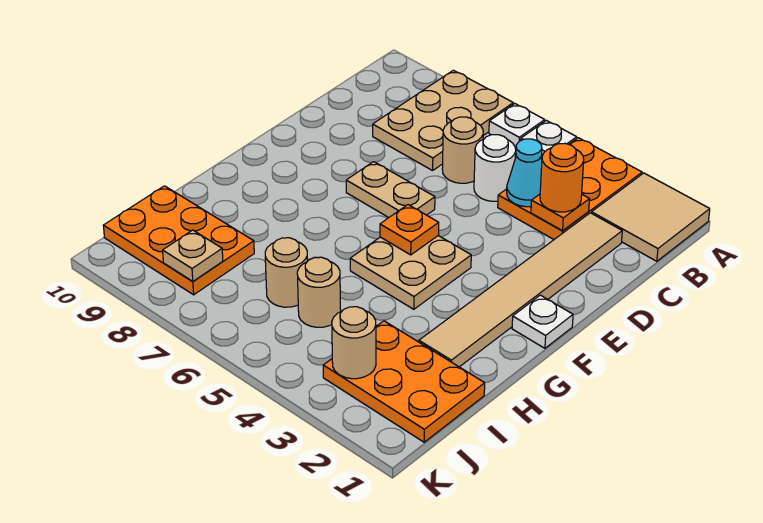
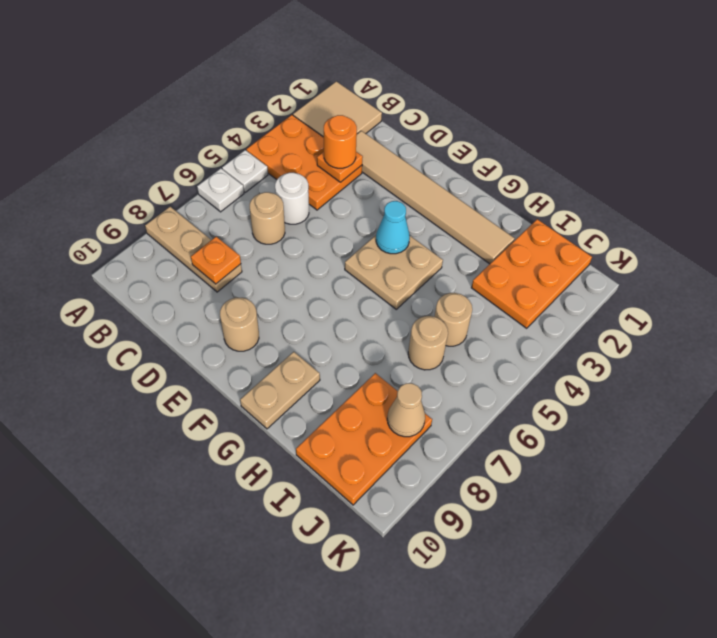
tan plate A7:C8 level 1 -> tan plate A8:C8 level 1
cyan cone C4 level 2 -> cyan cone F4 level 2
tan plate E6:E7 level 1 -> tan plate G9:G10 level 1
white plate F1 level 1 -> none
orange plate F5 level 2 -> orange plate C8 level 2
tan round brick J3 level 2 -> tan round brick E9 level 1
tan plate J8 level 2 -> tan cone J8 level 2

